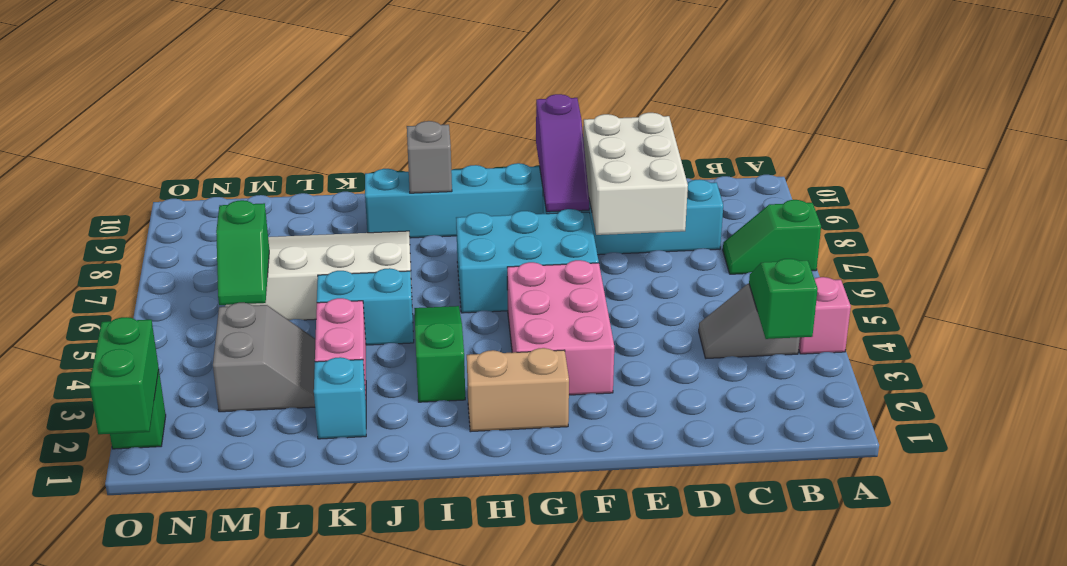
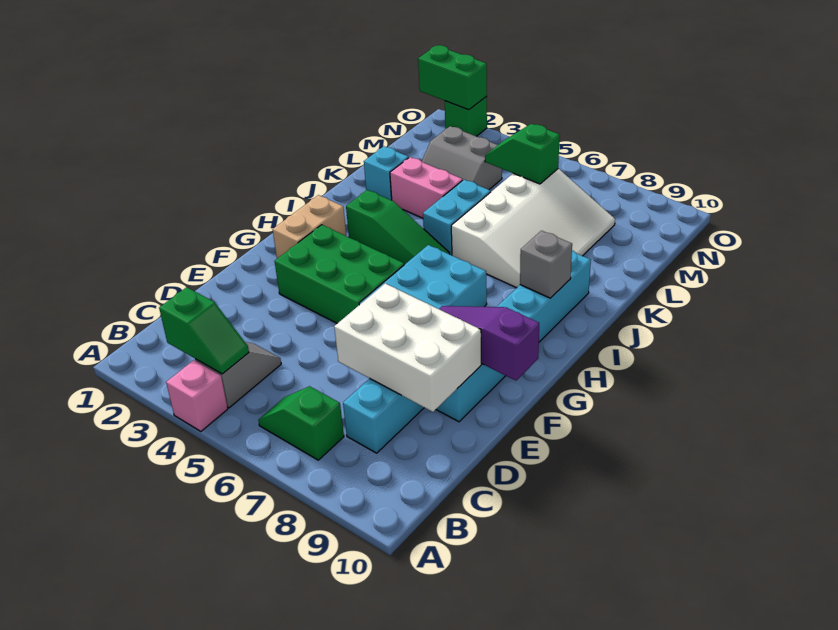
green slope A7:B7 level 1 top A -> green slope B6:B7 level 1 top 7
pink brick F3:G5 level 1 -> green brick F3:G5 level 1

